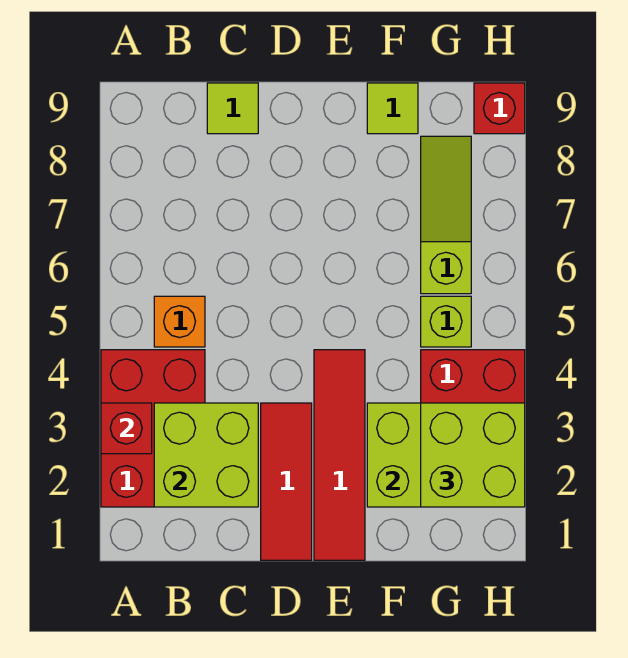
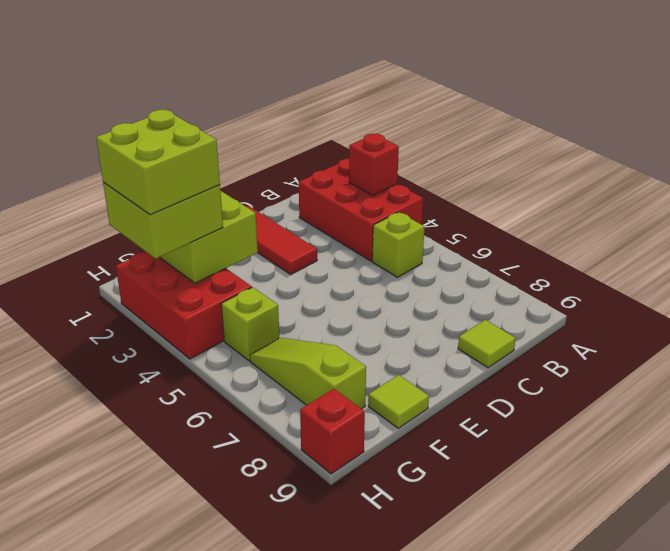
lime brick B2:C3 level 2 -> lime brick G2:H3 level 4
orange brick B5 level 1 -> lime brick B5 level 1
red tile E1:E4 level 1 -> none
lime slope G6:G8 level 1 top 6 -> lime slope G6:G8 level 1 top 8

